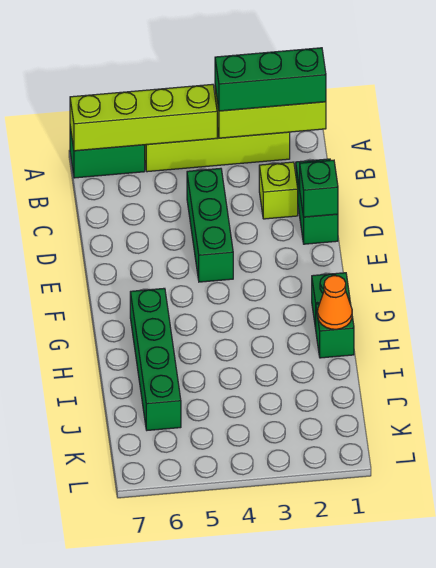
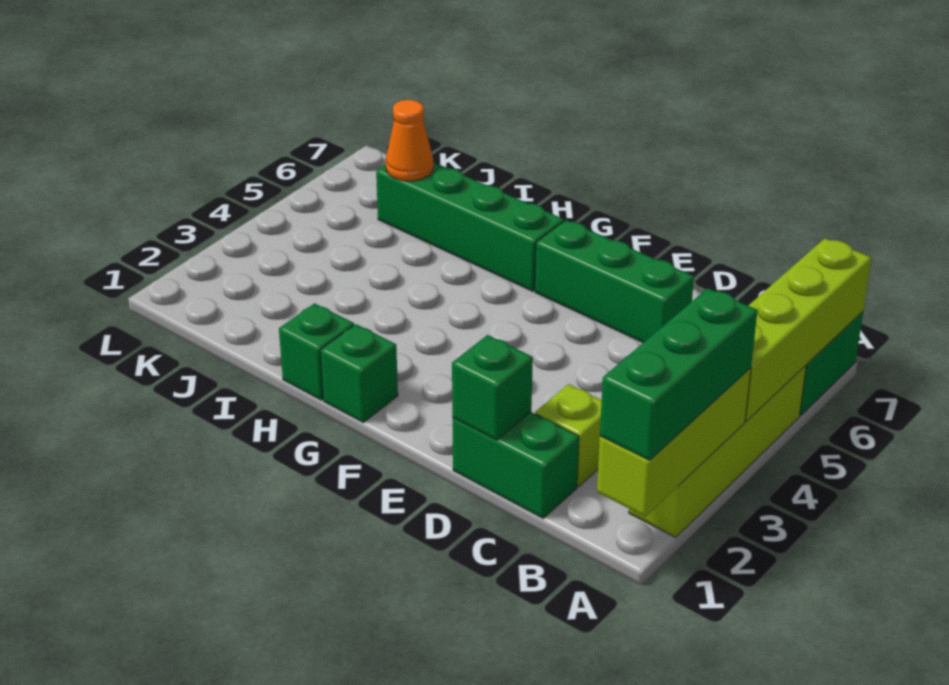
green brick C4:E4 level 1 -> green brick D6:F6 level 1
orange cone H1 level 2 -> orange cone J6 level 2

